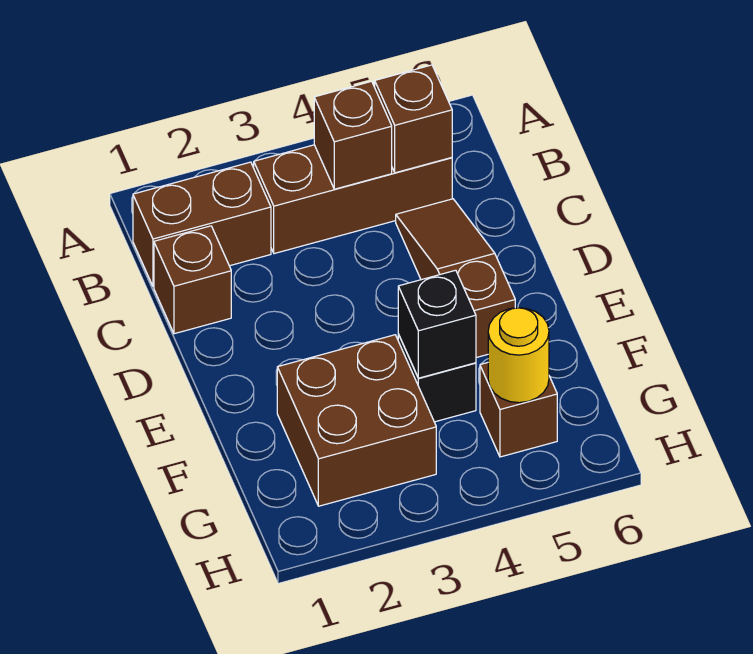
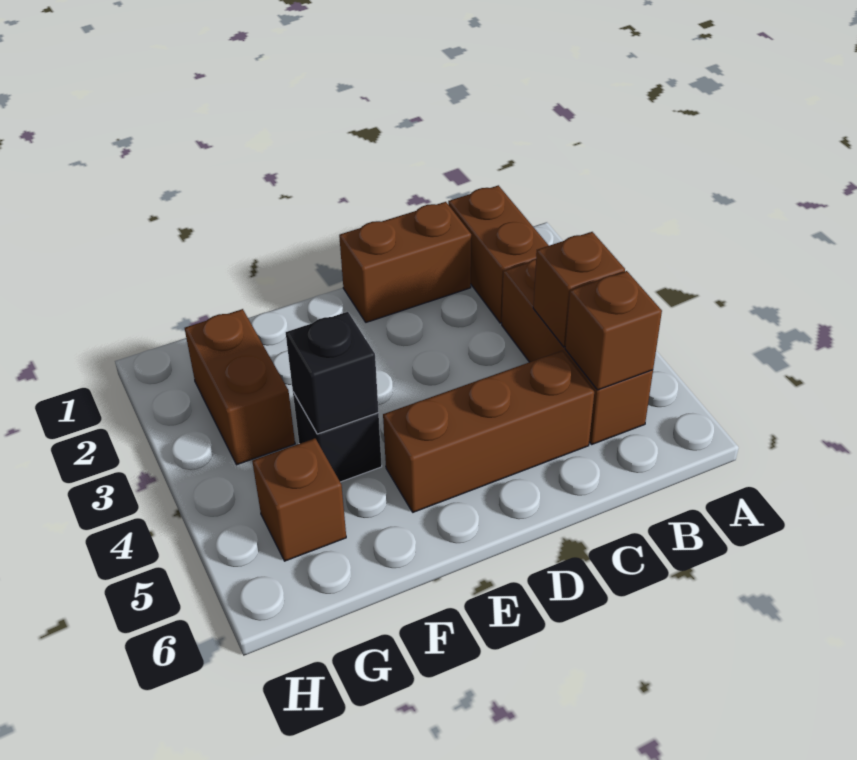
brown brick C1 level 1 -> brown brick C1:D1 level 1
brown slope C5:E5 level 1 top E -> brown brick C5:E5 level 1
brown brick F2:G3 level 1 -> brown brick G2:G3 level 1
yellow round brick G5 level 2 -> none

